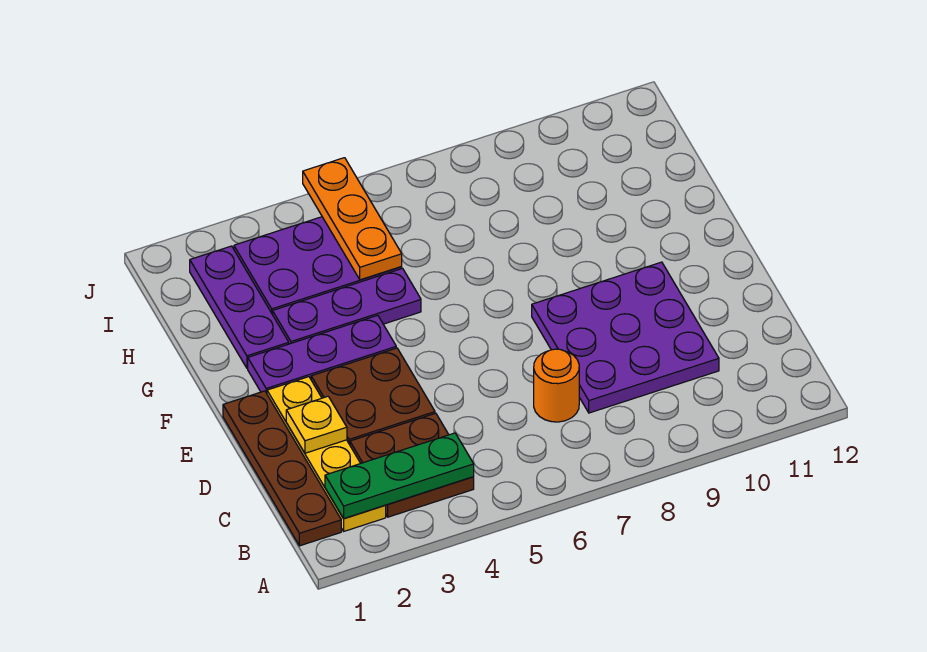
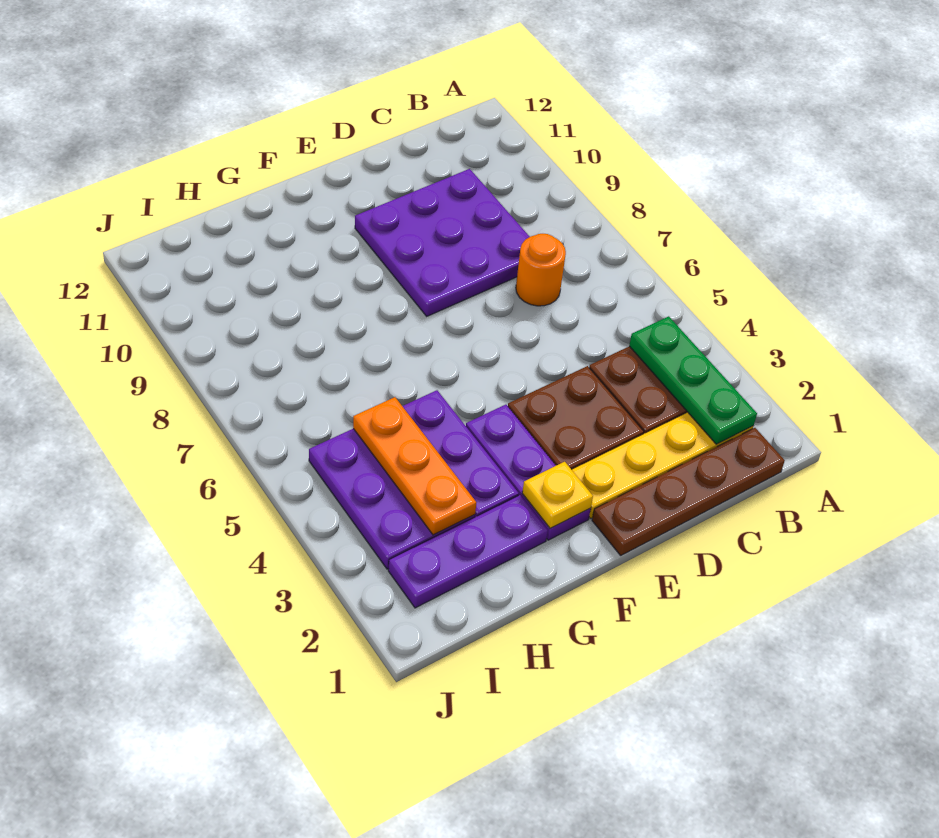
yellow plate D2 level 2 -> yellow plate F2 level 2
orange plate H5:J5 level 2 -> orange plate H3:H5 level 2

